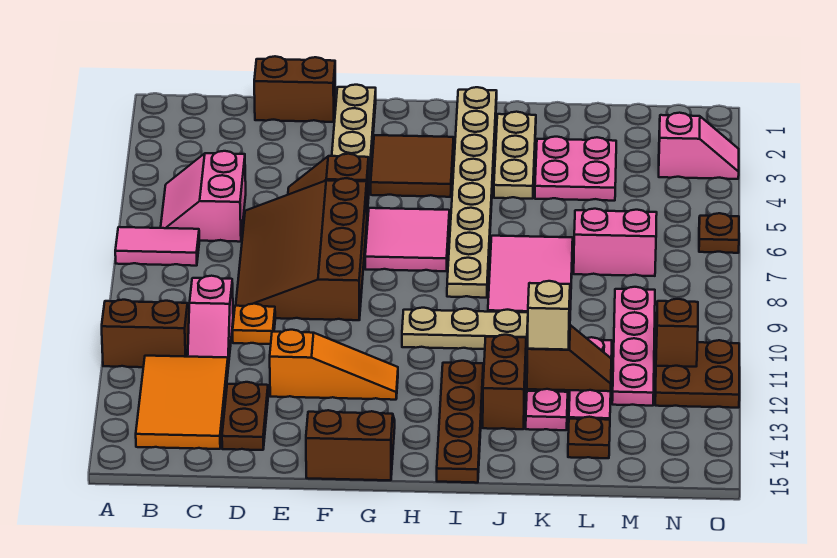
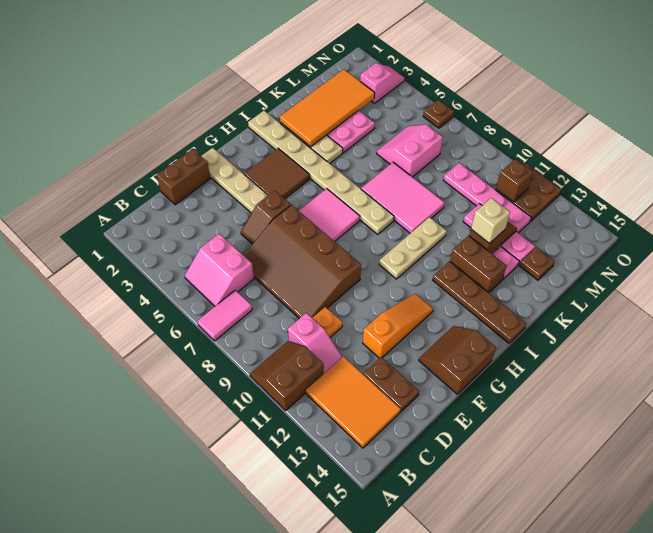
none -> orange tile J2:M3 level 2

